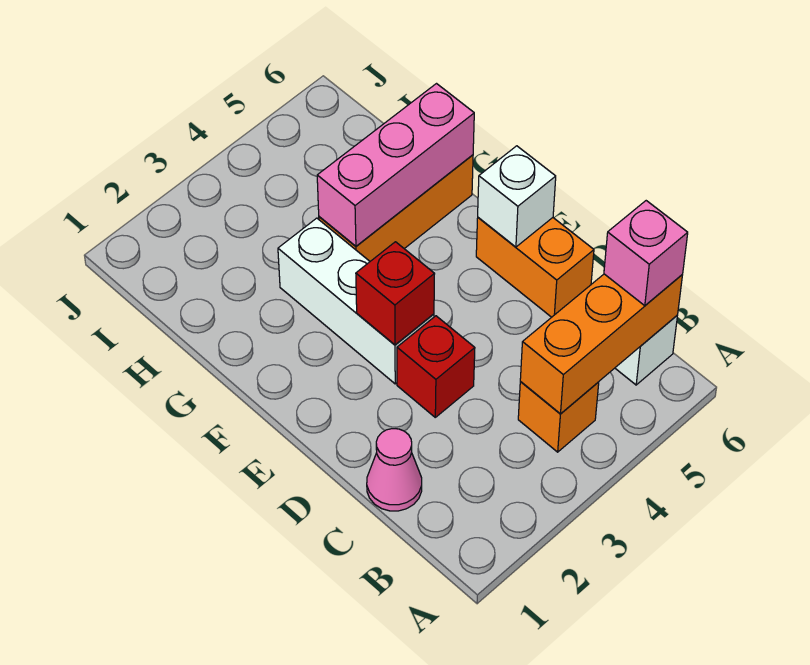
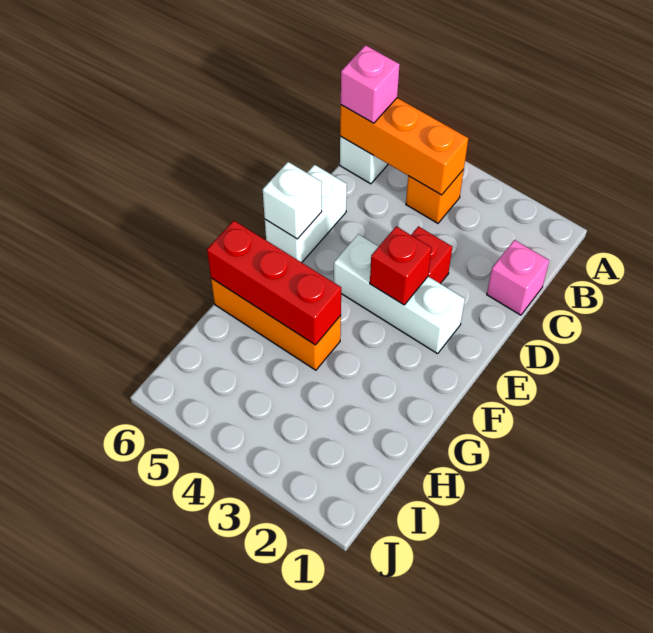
pink cone C1 level 1 -> pink brick C1 level 1
orange brick D6:E6 level 1 -> white brick D6:E6 level 1
white brick E3:G3 level 1 -> white brick E2:E4 level 1
pink brick G4:G6 level 2 -> red brick G4:G6 level 2

